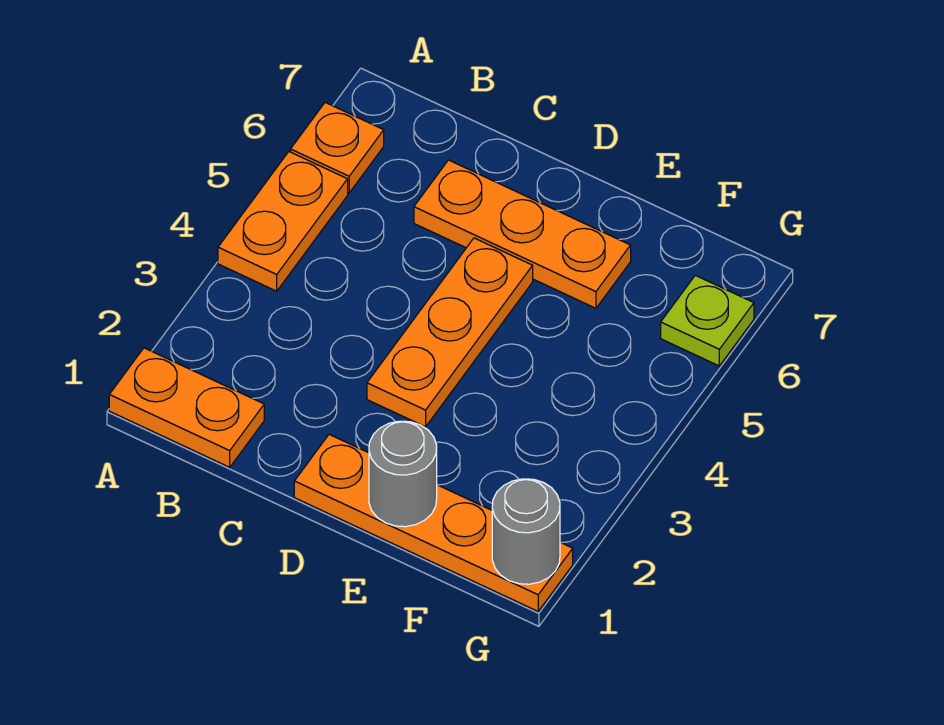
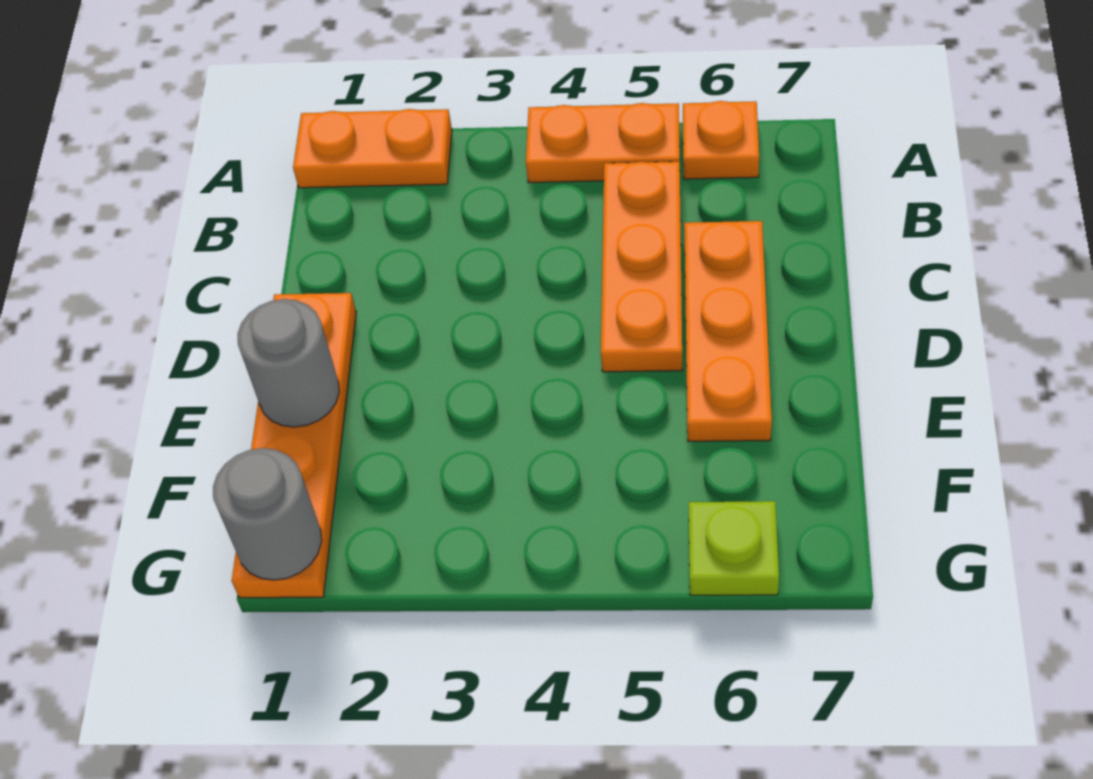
orange plate A1:B1 level 1 -> orange plate A1:A2 level 1
orange plate D3:D5 level 1 -> orange plate B5:D5 level 1

